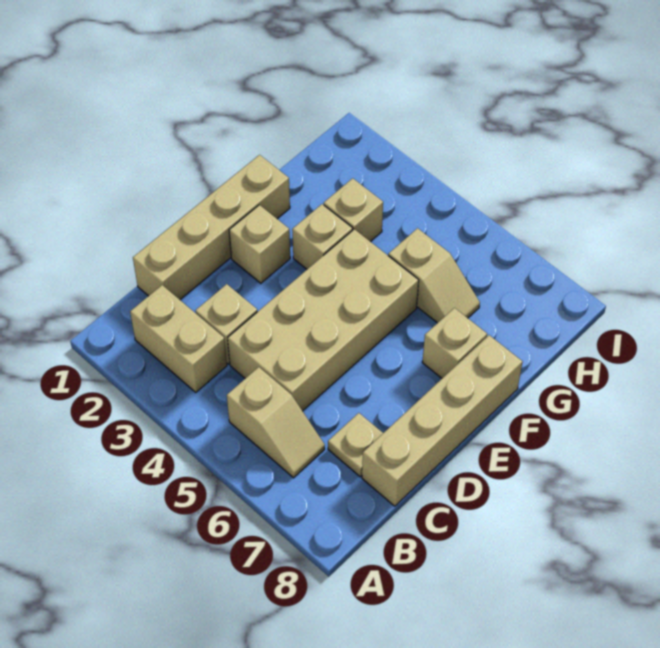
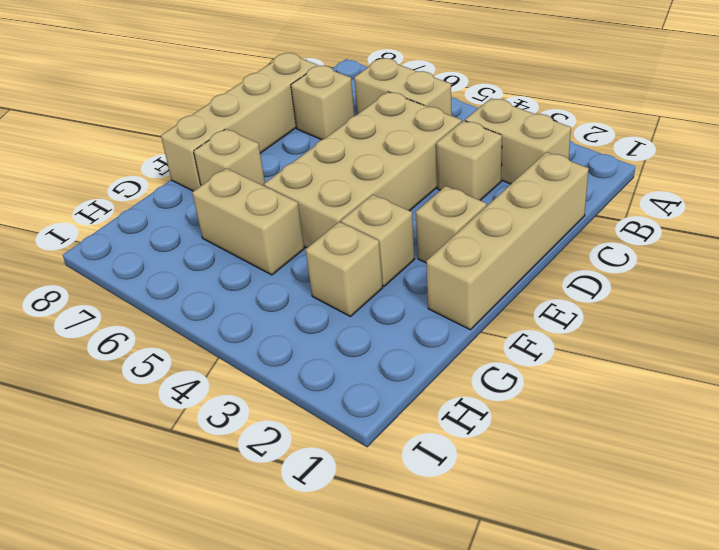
tan slope B5:B6 level 1 top 5 -> tan brick B5:B6 level 1
tan plate C7 level 1 -> tan brick C7 level 1
tan slope G5:G6 level 1 top 5 -> tan brick G5:G6 level 1

